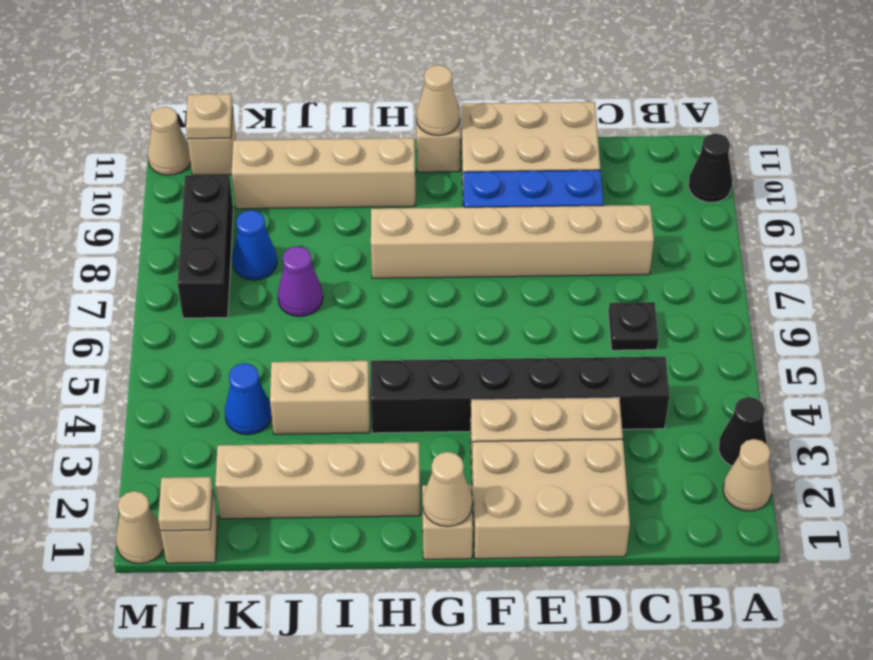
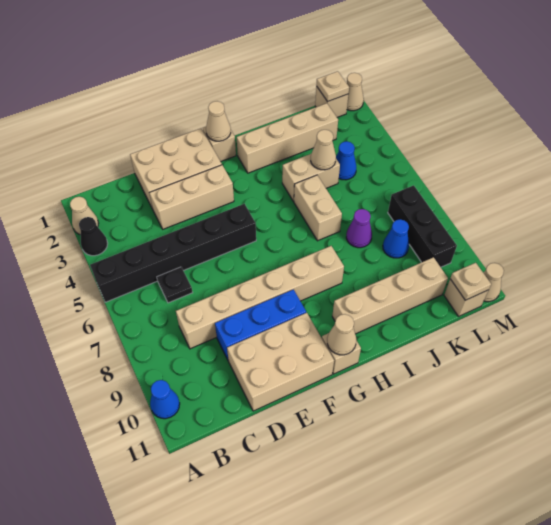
black cone A10 level 1 -> blue cone A10 level 1
black brick C4:H4 level 1 -> black brick A5:F5 level 1
none -> tan brick I5:I6 level 1
none -> tan cone J4 level 2

